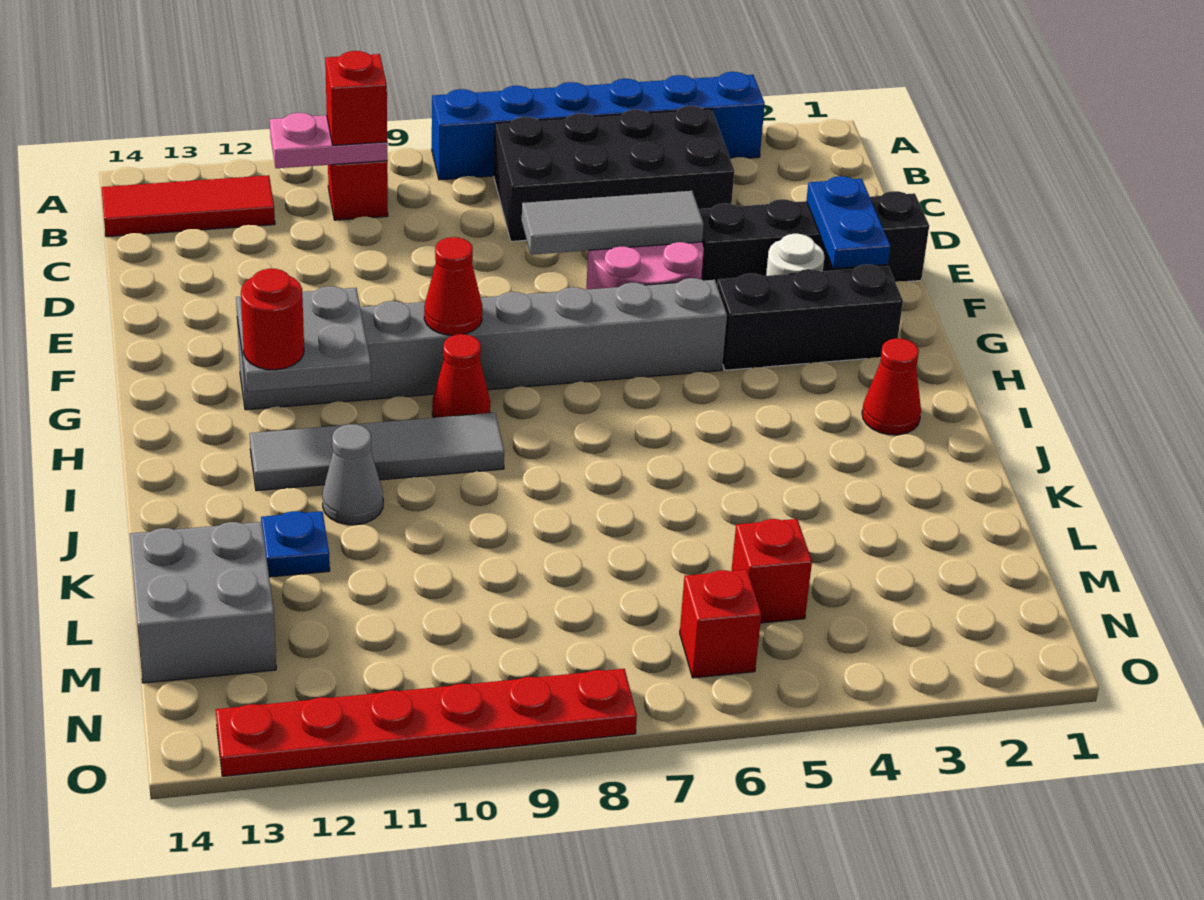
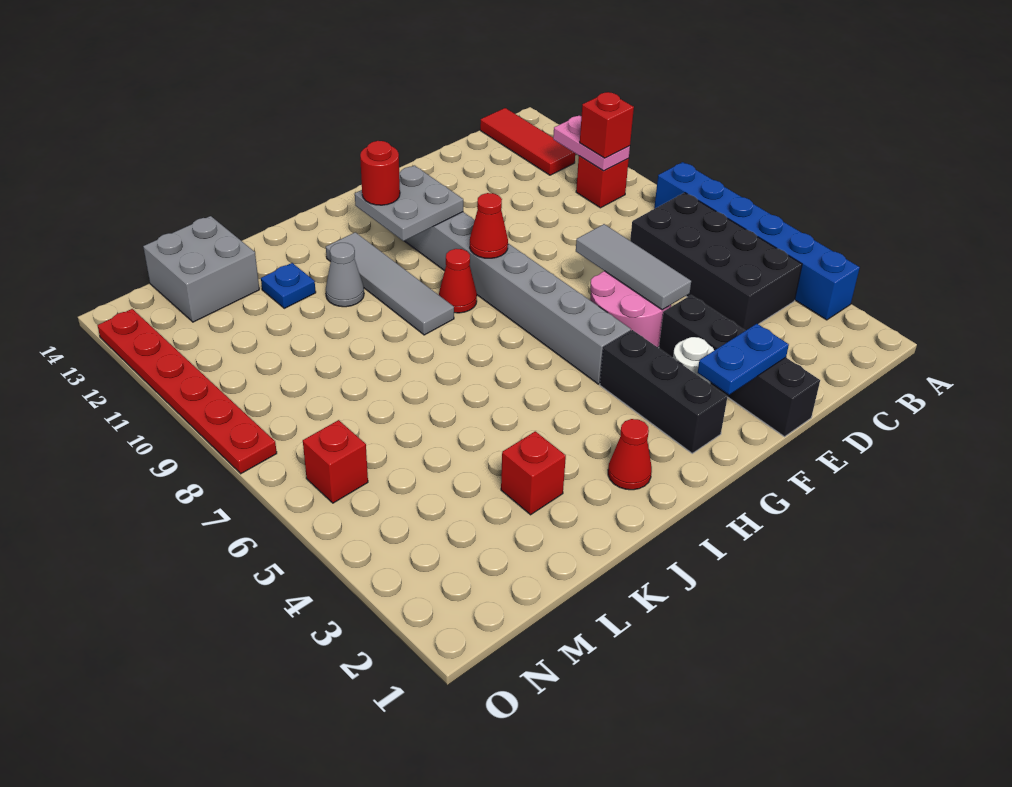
red brick M5 level 1 -> red brick K3 level 1

